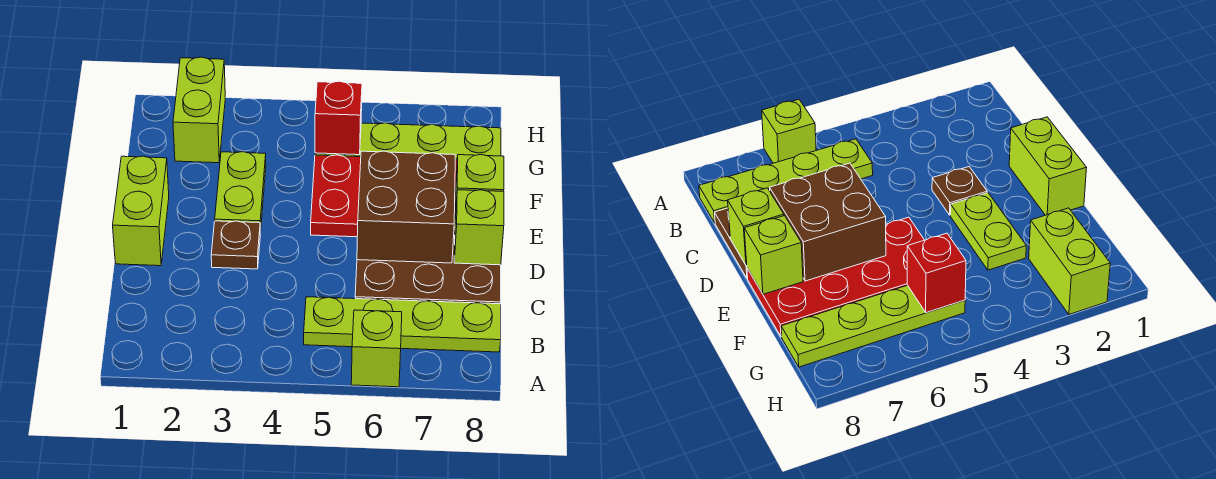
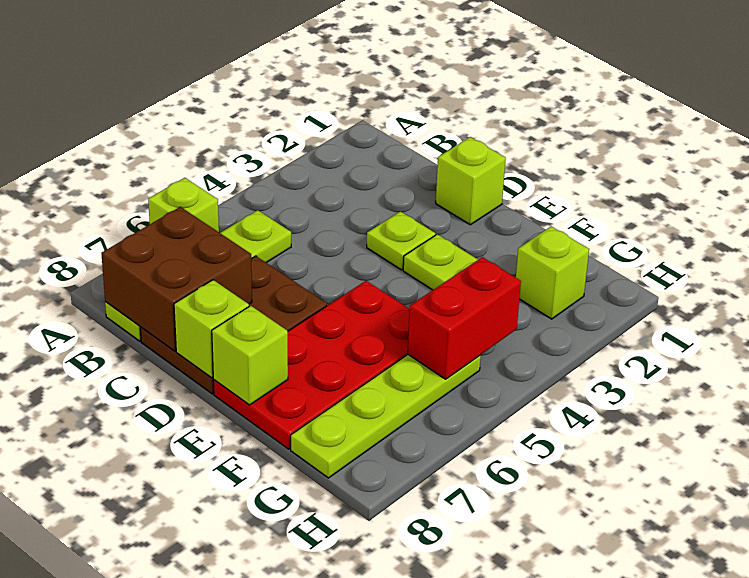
lime brick D1:E1 level 1 -> lime brick D1 level 1
brown plate D3 level 1 -> lime plate D3 level 1
brown brick D6:E7 level 2 -> brown brick B7:C8 level 2
lime brick G2:H2 level 1 -> lime brick G2 level 1
red brick G5 level 2 -> red brick G4:G5 level 2

